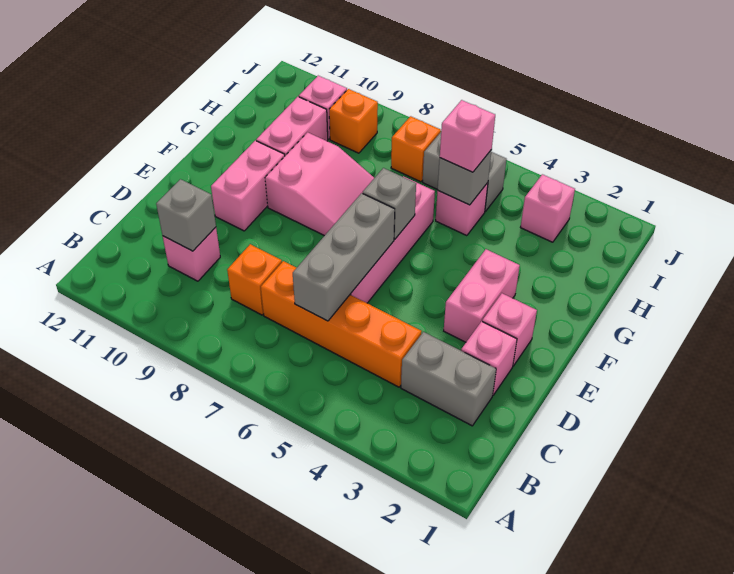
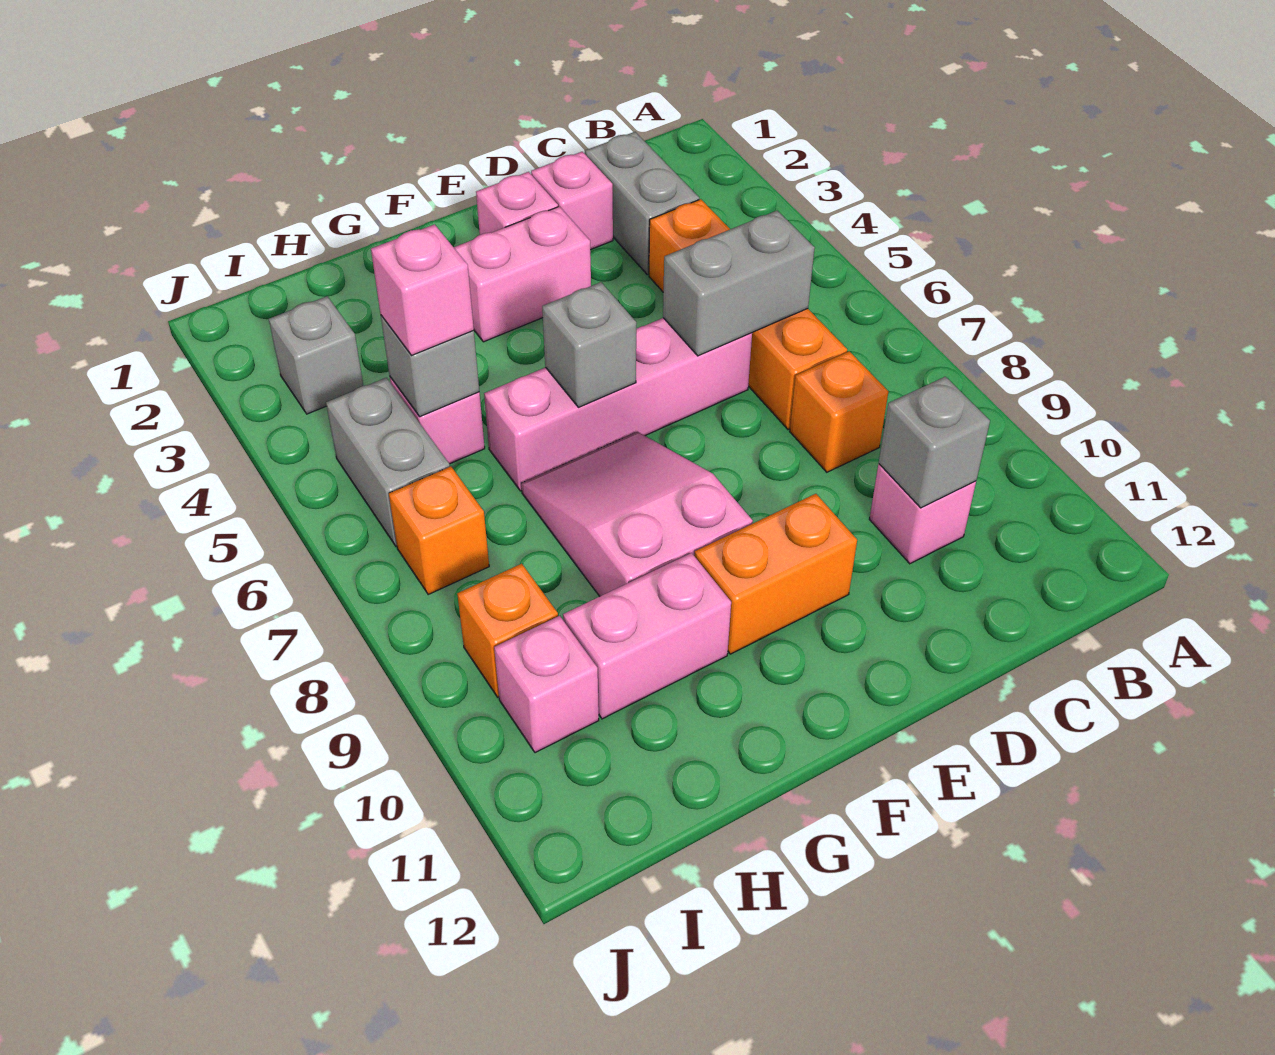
grey brick C6:E6 level 2 -> grey brick C6:D6 level 2
pink brick E10:F10 level 1 -> orange brick E10:F10 level 1
pink brick I3 level 1 -> grey brick I3 level 1

